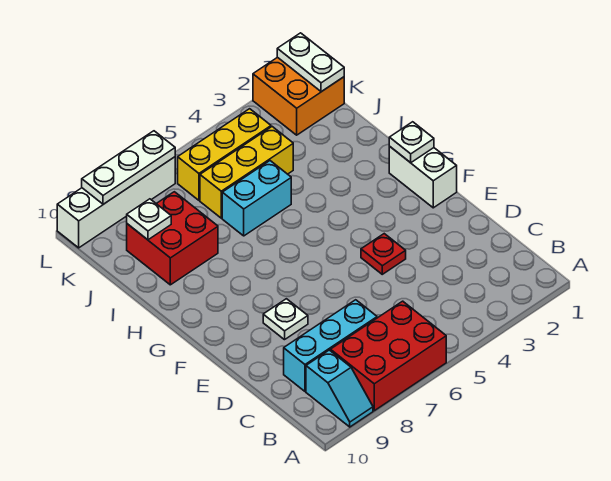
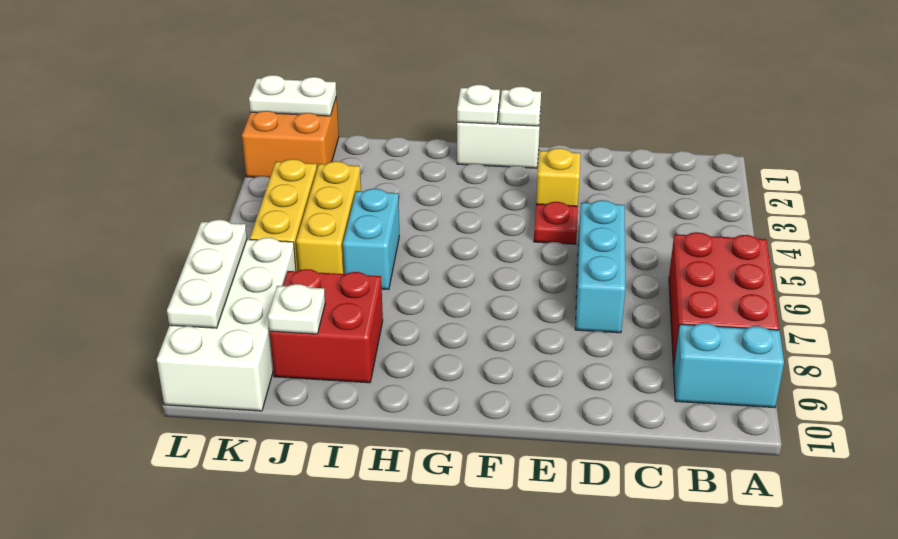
cyan slope A9:B9 level 1 top B -> cyan brick A9:B9 level 1
cyan brick C7:C9 level 1 -> cyan brick D5:D7 level 1
none -> yellow brick E3 level 1
white plate E8 level 1 -> white plate F1 level 2
white brick L7:L10 level 1 -> white brick K7:L10 level 1

